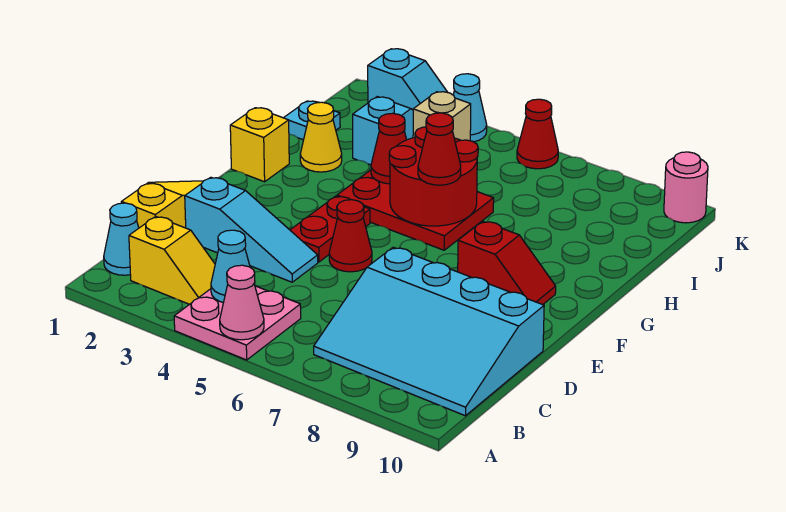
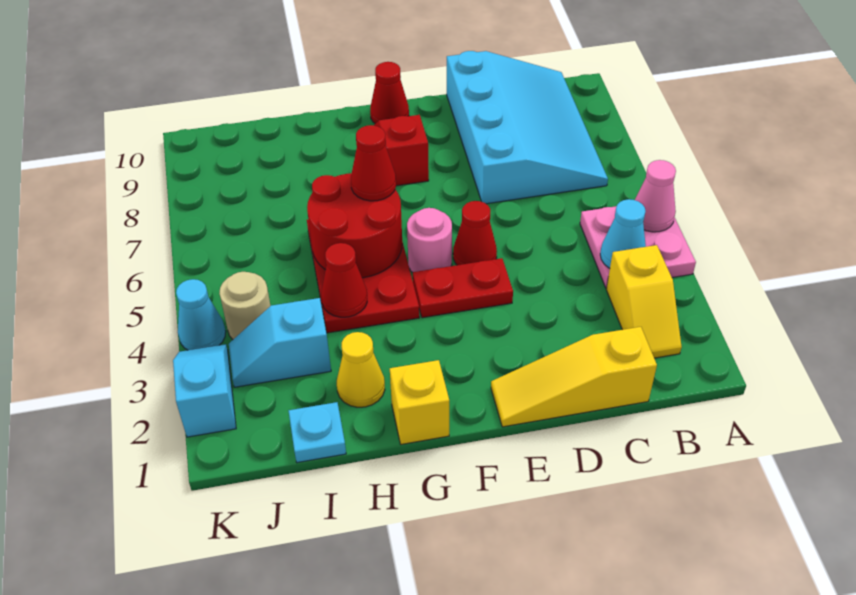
cyan cone B1 level 1 -> none
yellow slope B2:B3 level 1 top 2 -> yellow slope B2:B3 level 1 top 3
cyan slope D2:D4 level 1 top 2 -> none
tan brick J4 level 1 -> tan round brick J4 level 1
red cone K6 level 1 -> red cone F10 level 1
pink round brick K10 level 1 -> pink round brick F5 level 1

